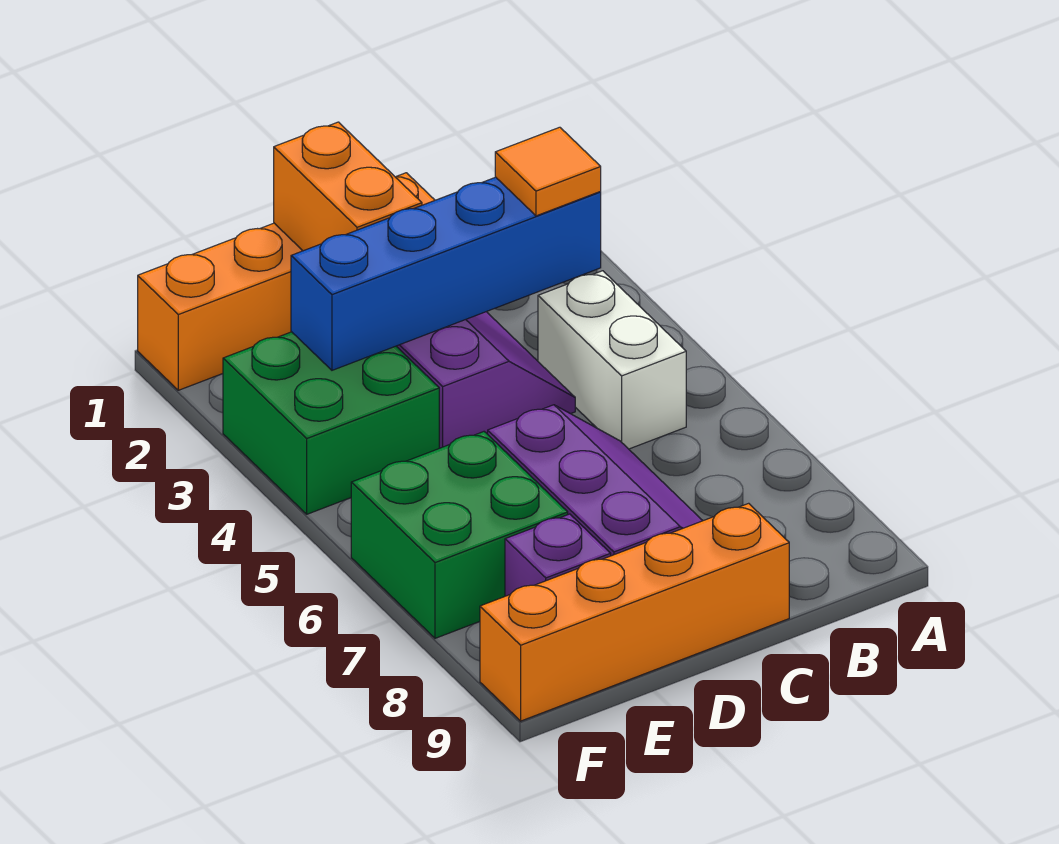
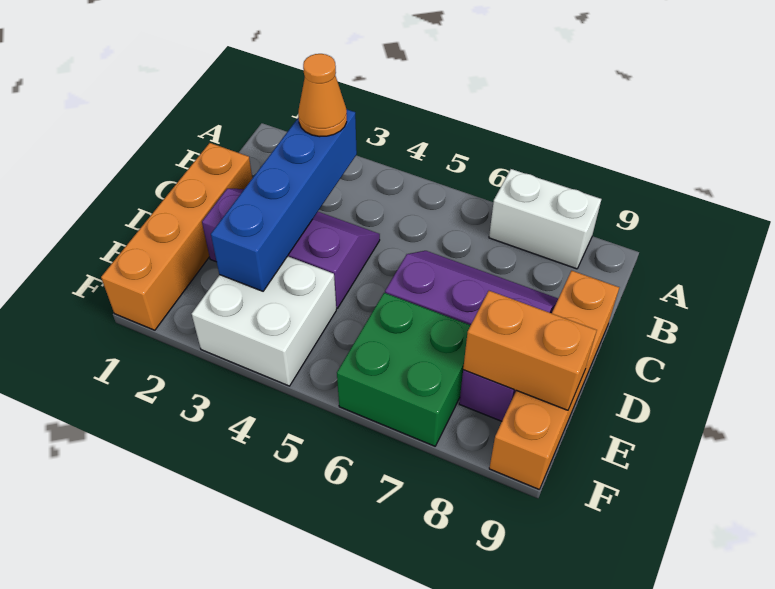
orange tile B3 level 3 -> orange cone B3 level 3
white brick B4:B5 level 1 -> white brick A7:A8 level 1
orange brick D1:D2 level 2 -> orange brick E8:E9 level 2
green brick E3:F4 level 1 -> white brick E3:F4 level 1

